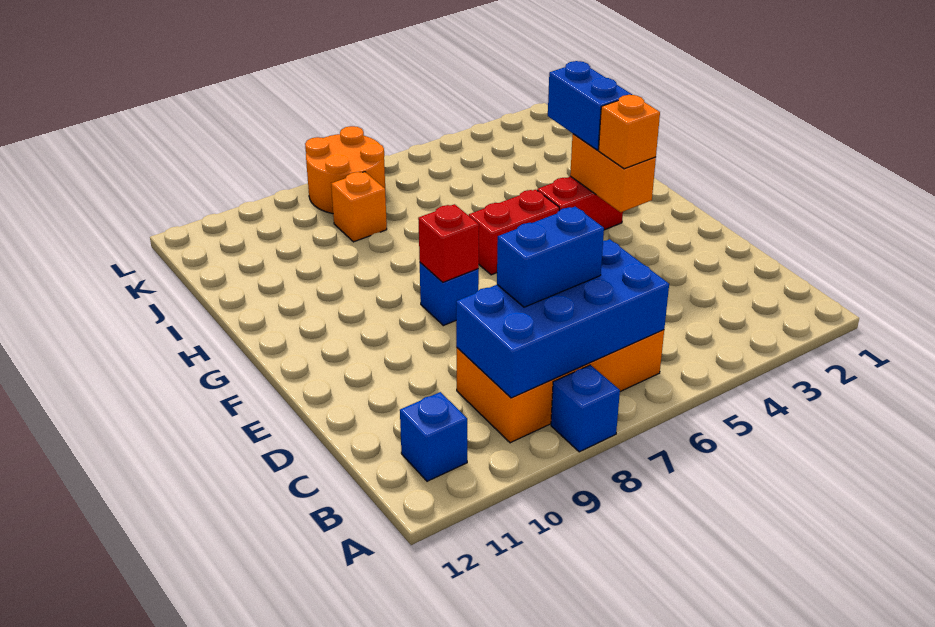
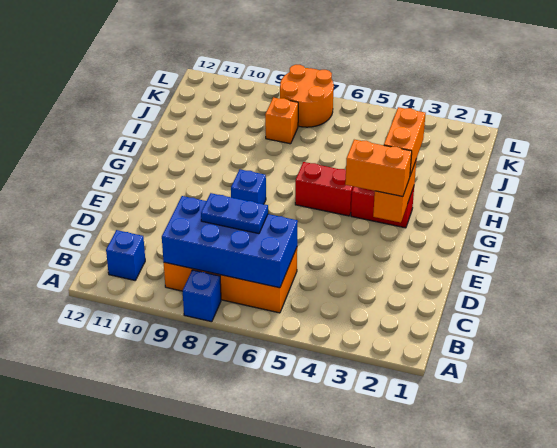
blue brick C7:C8 level 3 -> blue plate C7:C8 level 3
orange brick F3 level 3 -> orange brick F3:F4 level 3
red brick F8 level 2 -> none
blue brick G3:H3 level 3 -> orange brick G3:H3 level 3

